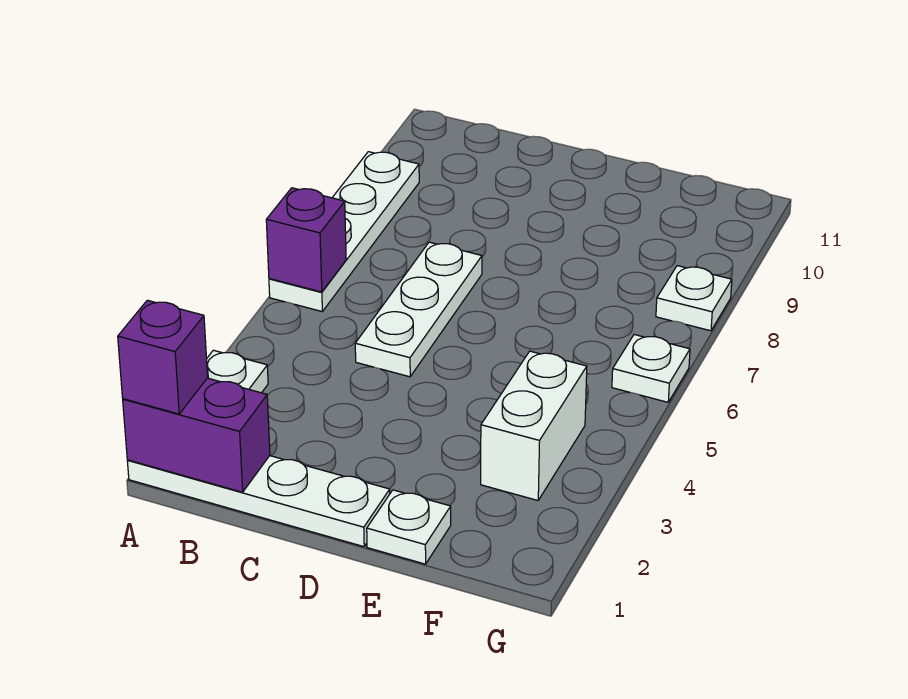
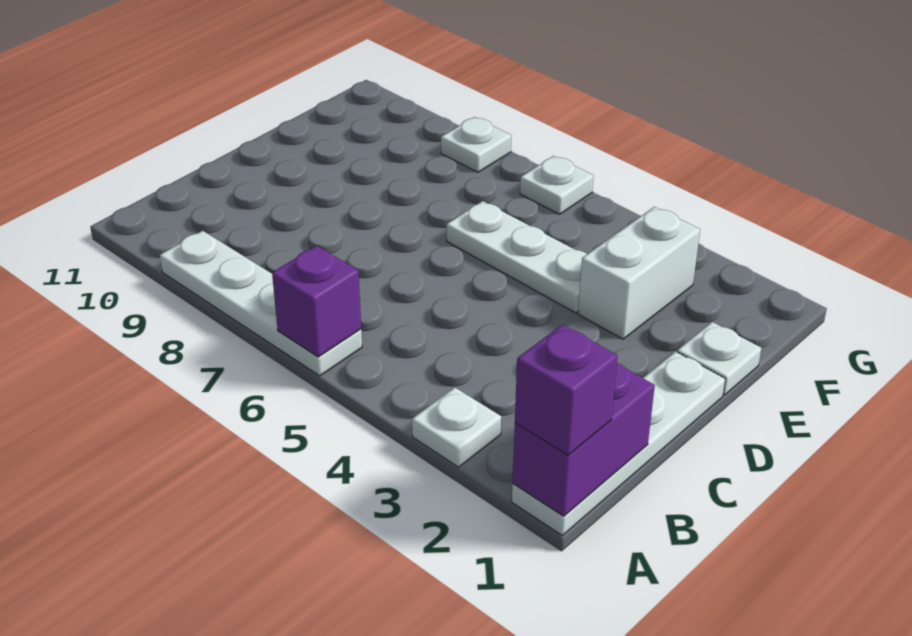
white plate C5:C7 level 1 -> white plate E4:E6 level 1
white brick F3:F4 level 1 -> white brick E3:F3 level 1

